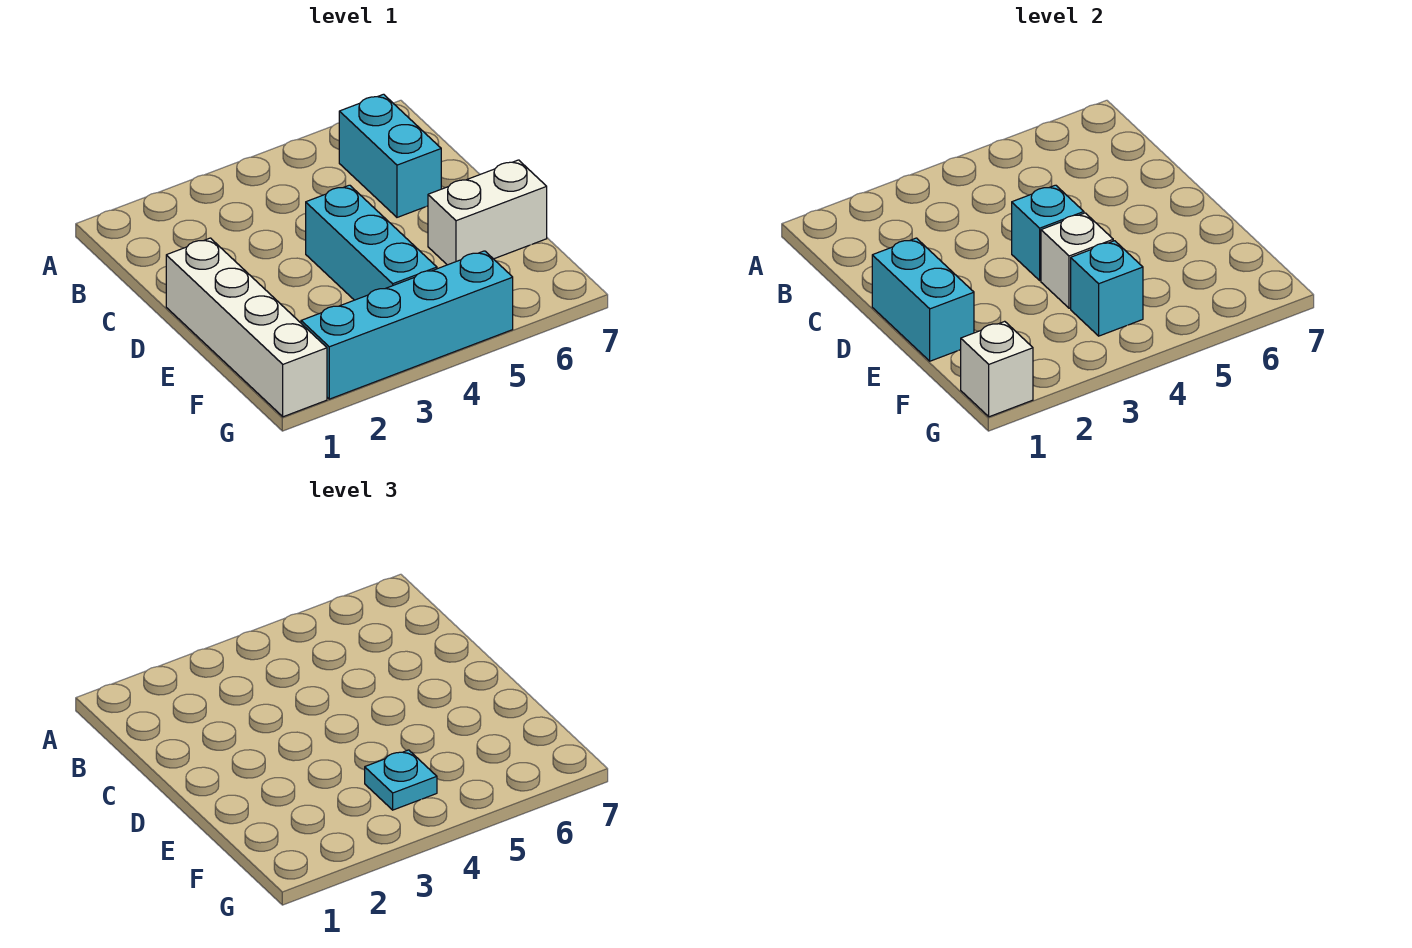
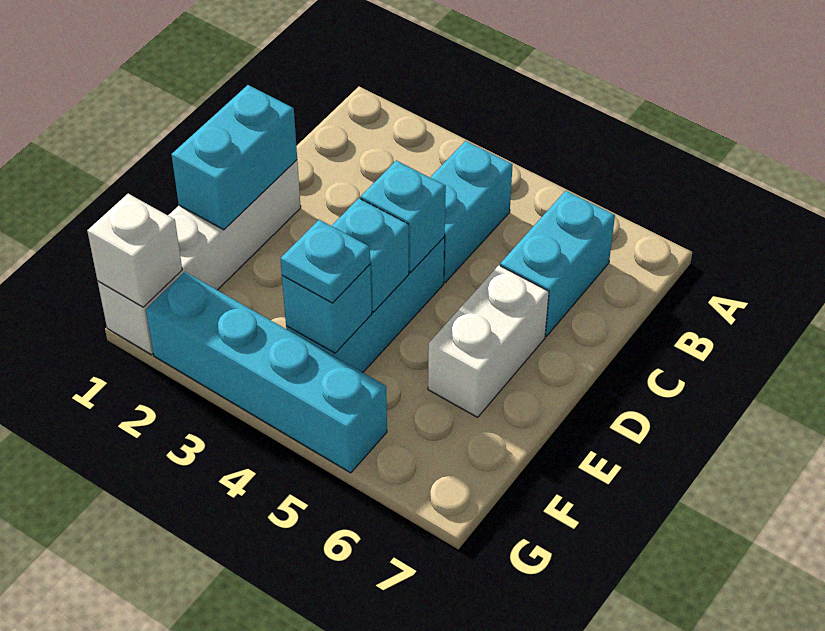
none -> cyan brick B4:C4 level 1
white brick E4 level 2 -> cyan brick E4 level 2
white brick E6:E7 level 1 -> white brick D6:E6 level 1

